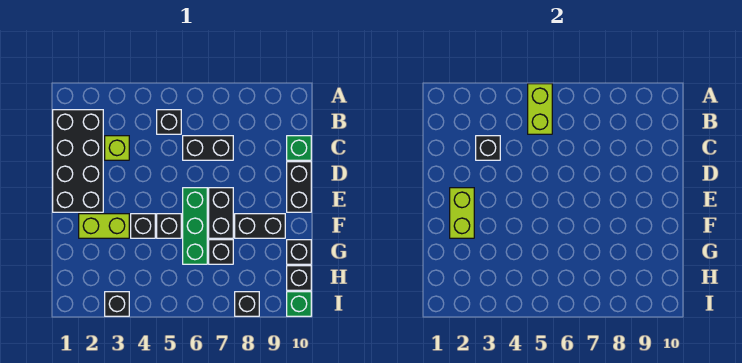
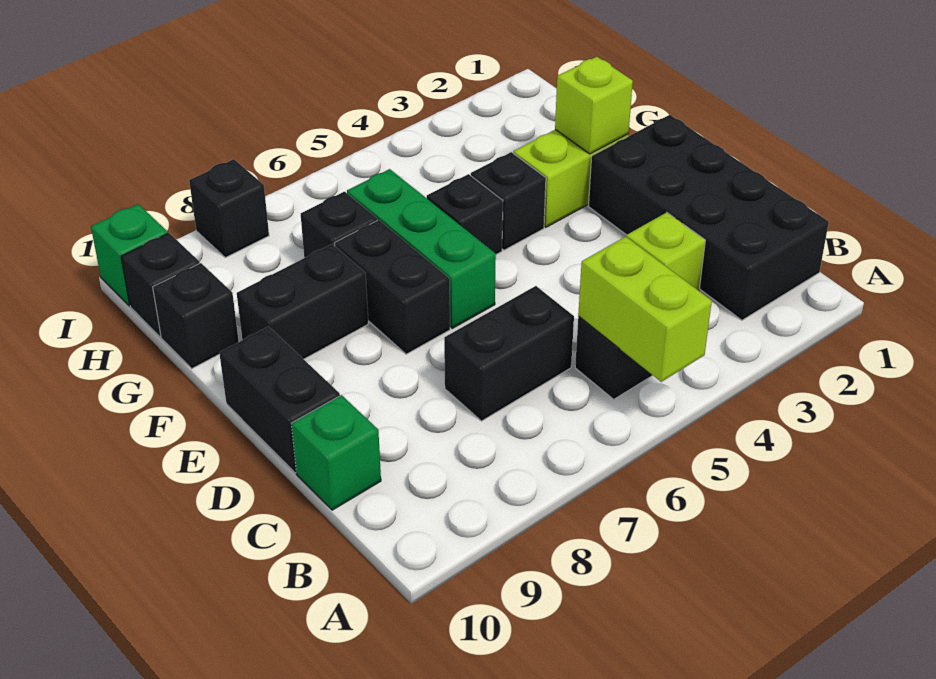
black brick C3 level 2 -> none
lime brick E2:F2 level 2 -> lime brick F2 level 2
black brick I3 level 1 -> none

